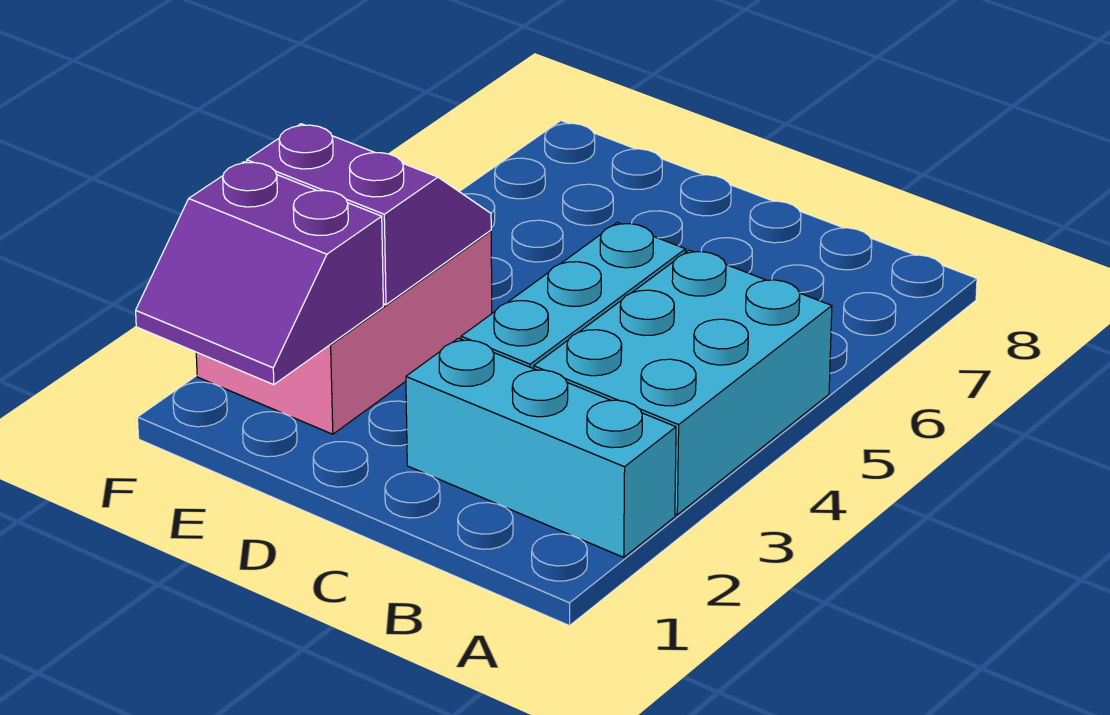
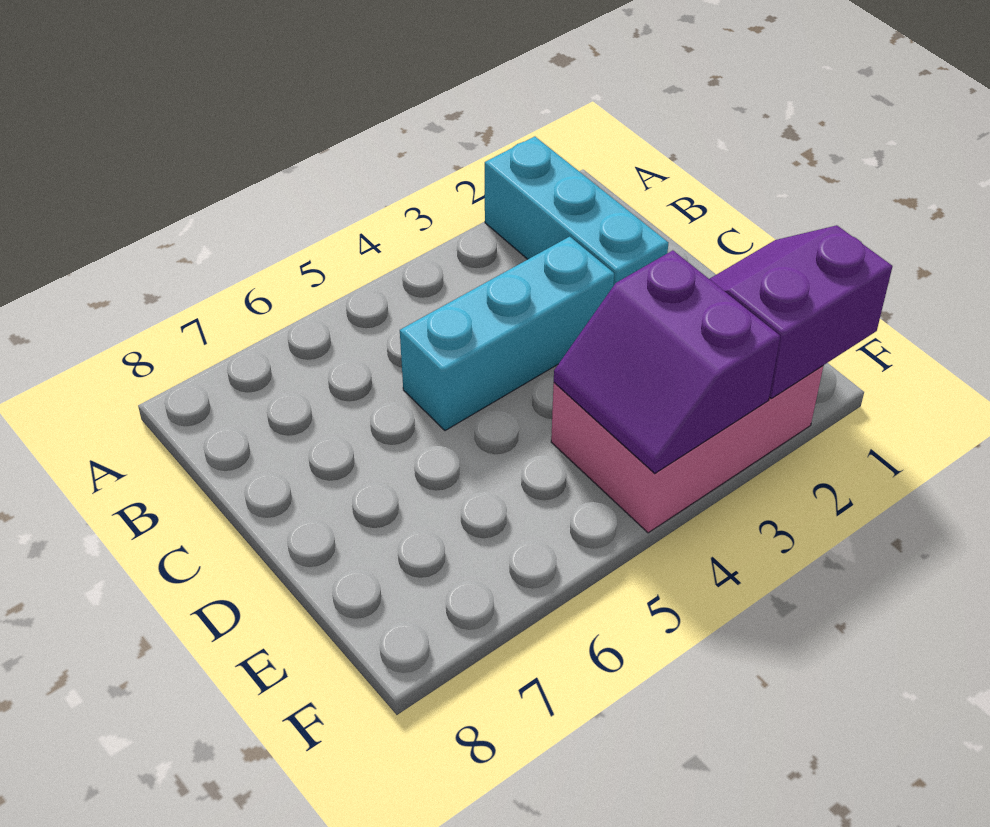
cyan brick A3:B5 level 1 -> none
purple slope E1:F2 level 2 top 2 -> purple slope E1:F2 level 2 top F

